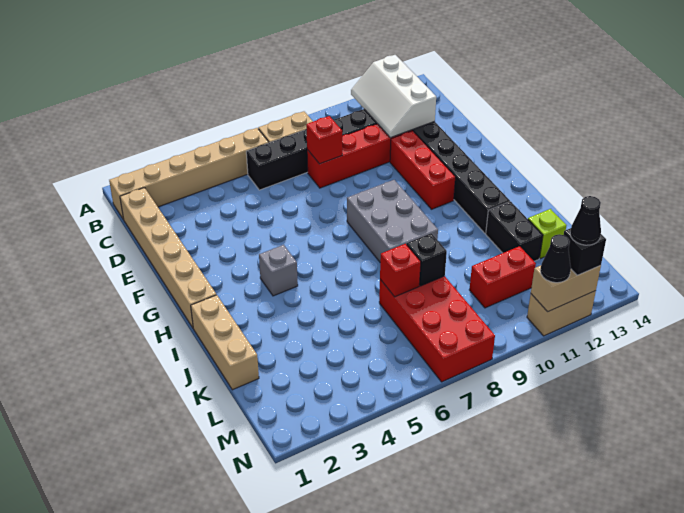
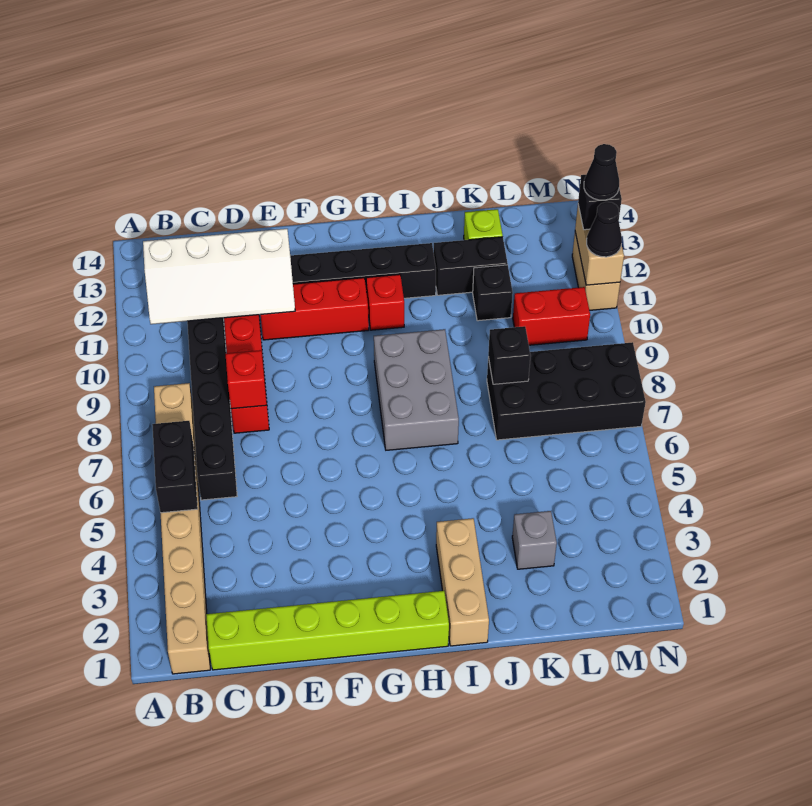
none -> black brick B5:B6 level 2
white slope B11:D12 level 2 top 12 -> white slope B11:E12 level 2 top 12
tan brick C1:H1 level 1 -> lime brick C1:H1 level 1
grey brick G8:I9 level 1 -> grey brick H7:I9 level 1
grey brick H4 level 1 -> grey brick K3 level 1
tan brick I1:K1 level 1 -> tan brick I1:I3 level 1
red brick K7:N8 level 1 -> black brick K7:N8 level 1
red brick K7 level 2 -> red brick H11 level 1
none -> black brick K11 level 1
red brick L10:L11 level 1 -> red brick L10:M10 level 1

